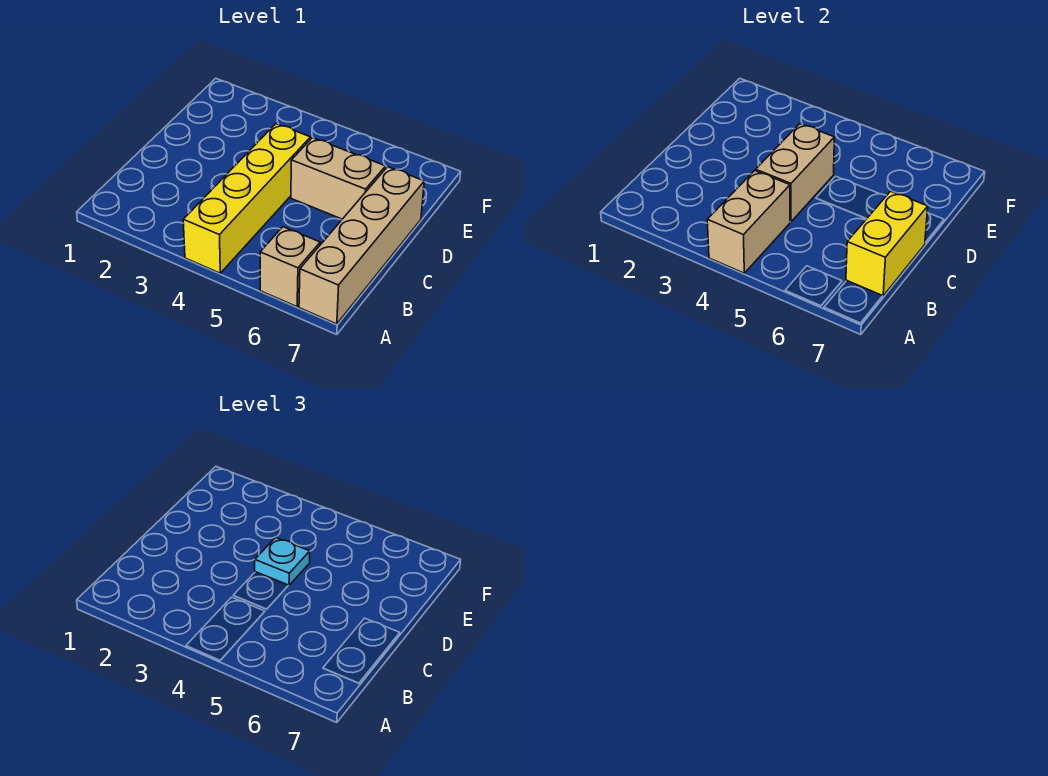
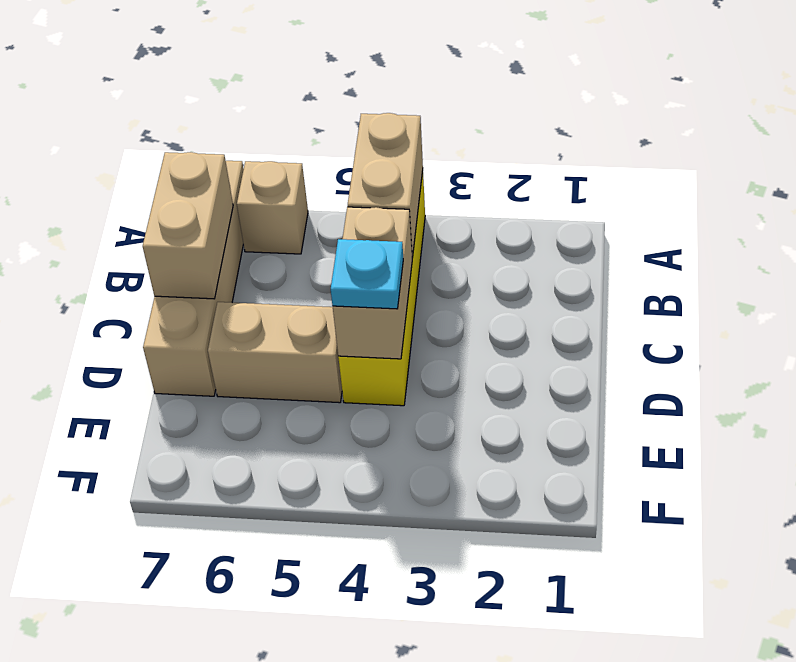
yellow brick B7:C7 level 2 -> tan brick B7:C7 level 2

